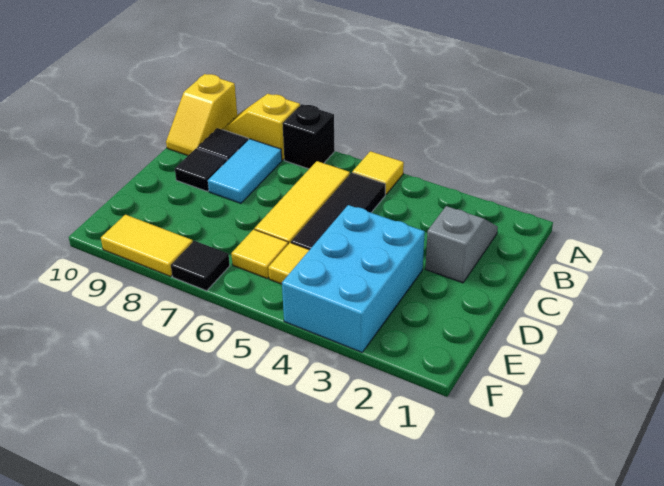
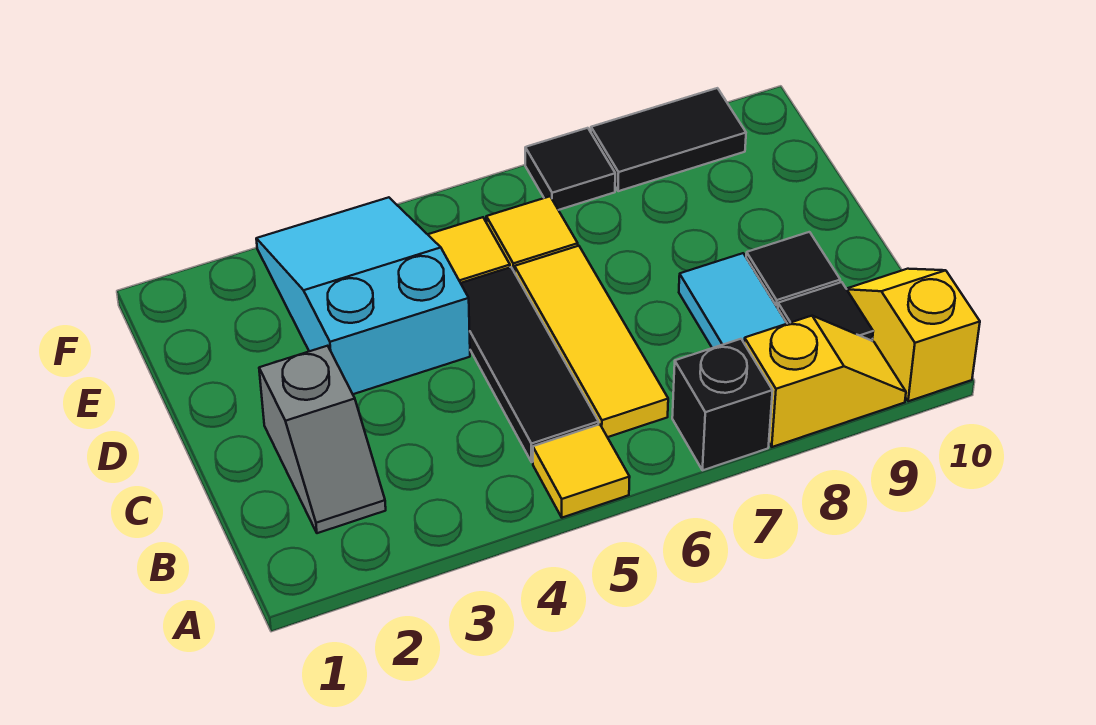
cyan brick D3:F4 level 1 -> cyan slope D3:F4 level 1 top D
yellow tile F8:F9 level 1 -> black tile F8:F9 level 1

